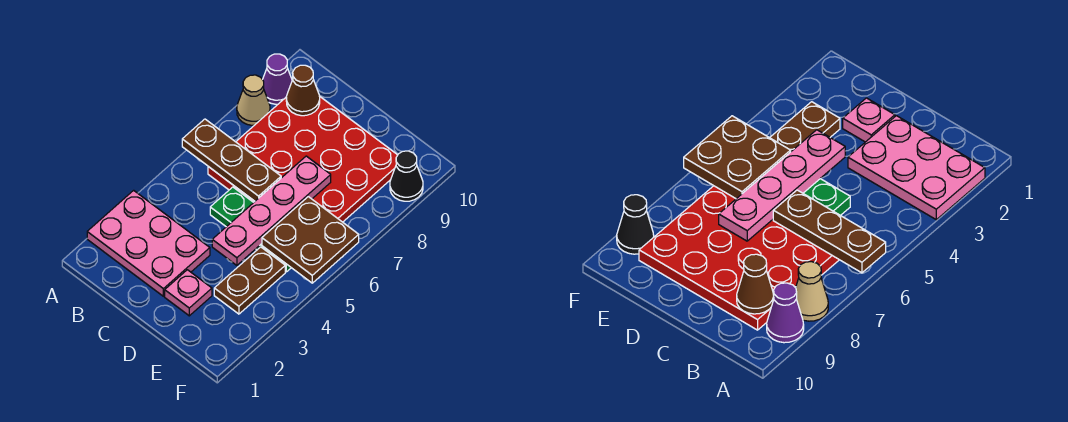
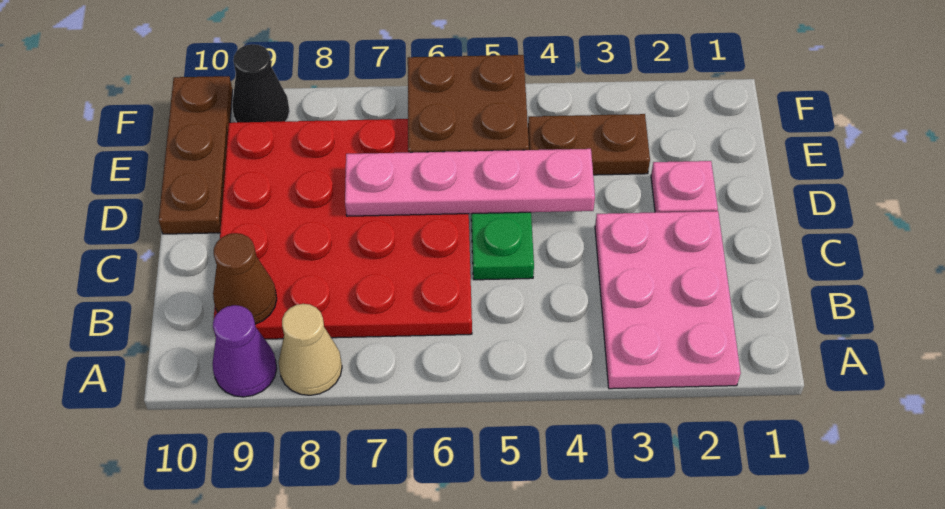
brown plate A6:C6 level 2 -> brown plate D10:F10 level 1

